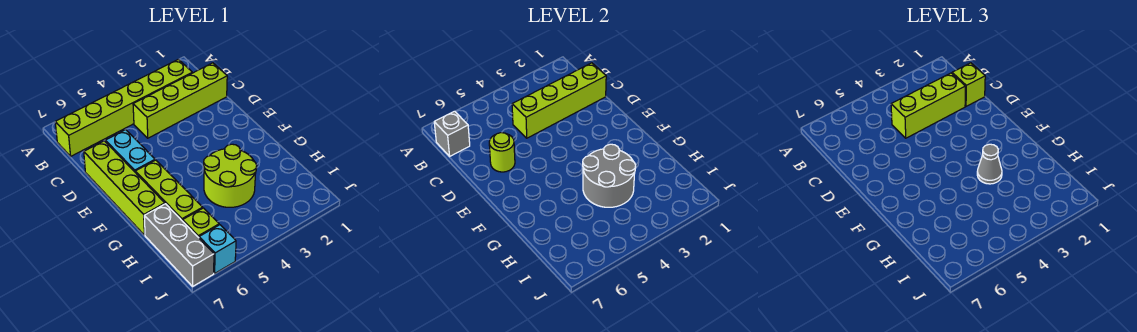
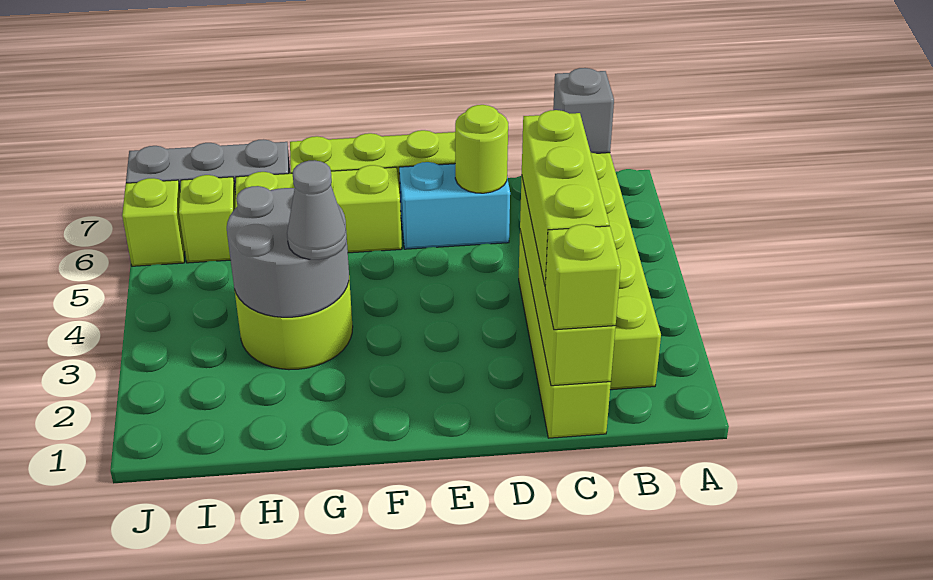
cyan brick J6 level 1 -> lime brick J6 level 1

